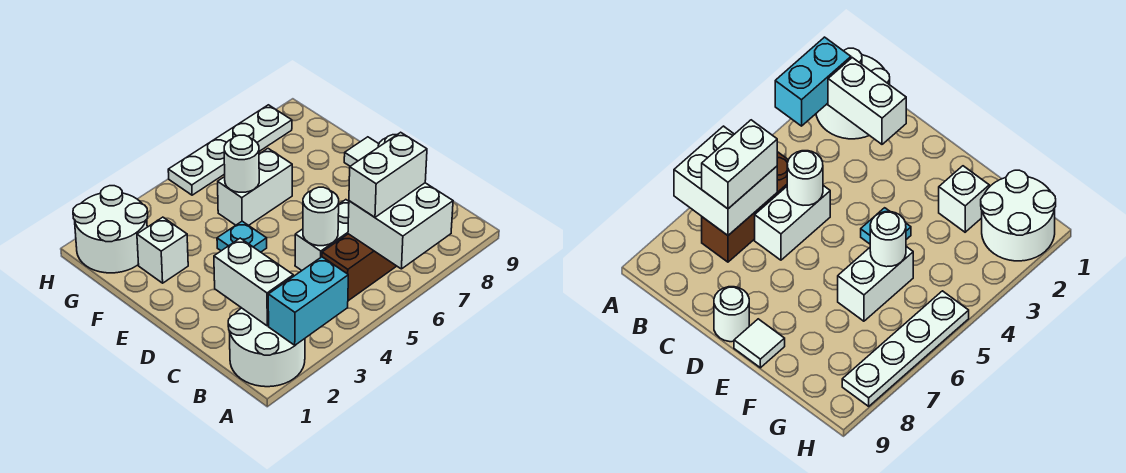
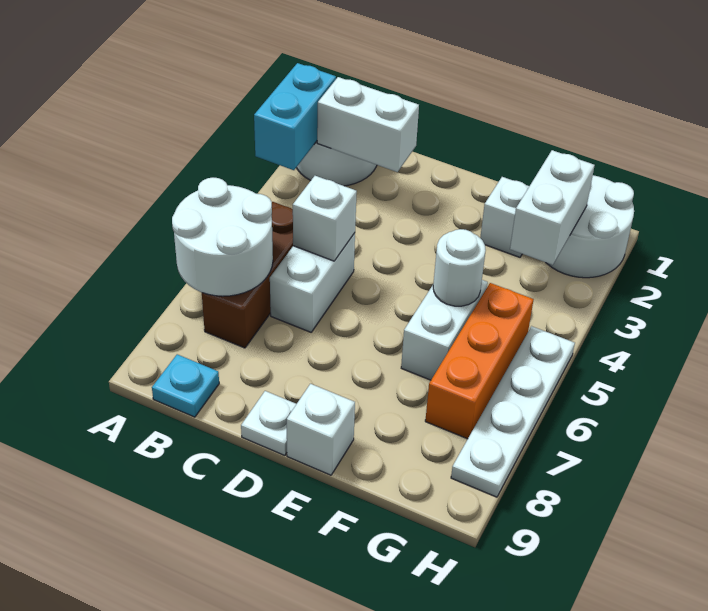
white brick A6:B7 level 2 -> white round brick A6:B7 level 2
white brick B6:B7 level 3 -> white brick G2:G3 level 2
white round brick C5 level 2 -> white brick C5 level 2
white round brick D9 level 1 -> white plate D9 level 1
cyan plate E4 level 1 -> cyan plate B9 level 1
white tile E9 level 1 -> white brick E9 level 1
none -> orange brick G5:G7 level 1

